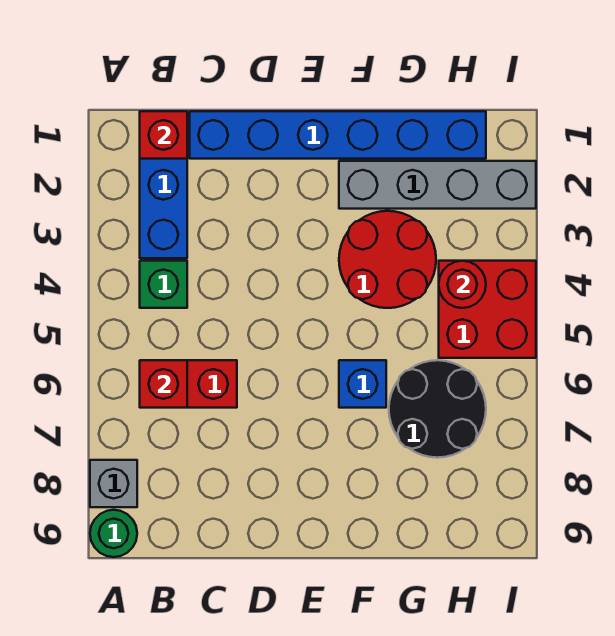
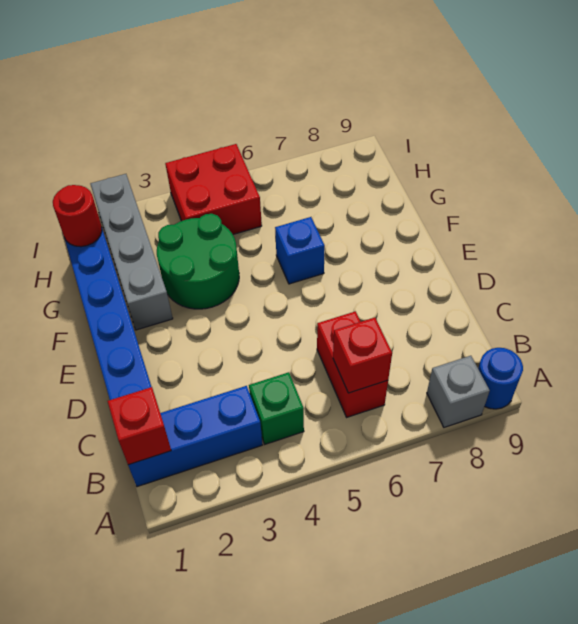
green round brick A9 level 1 -> blue round brick A9 level 1
red round brick F3:G4 level 1 -> green round brick F3:G4 level 1
black round brick G6:H7 level 1 -> none
red round brick H4 level 2 -> red round brick H1 level 2

